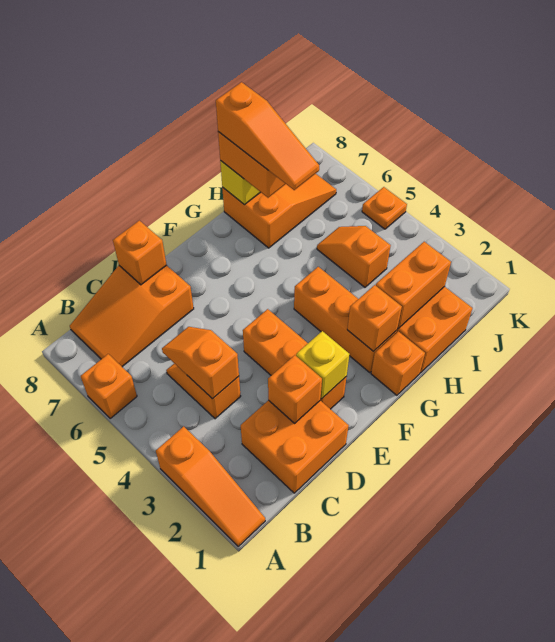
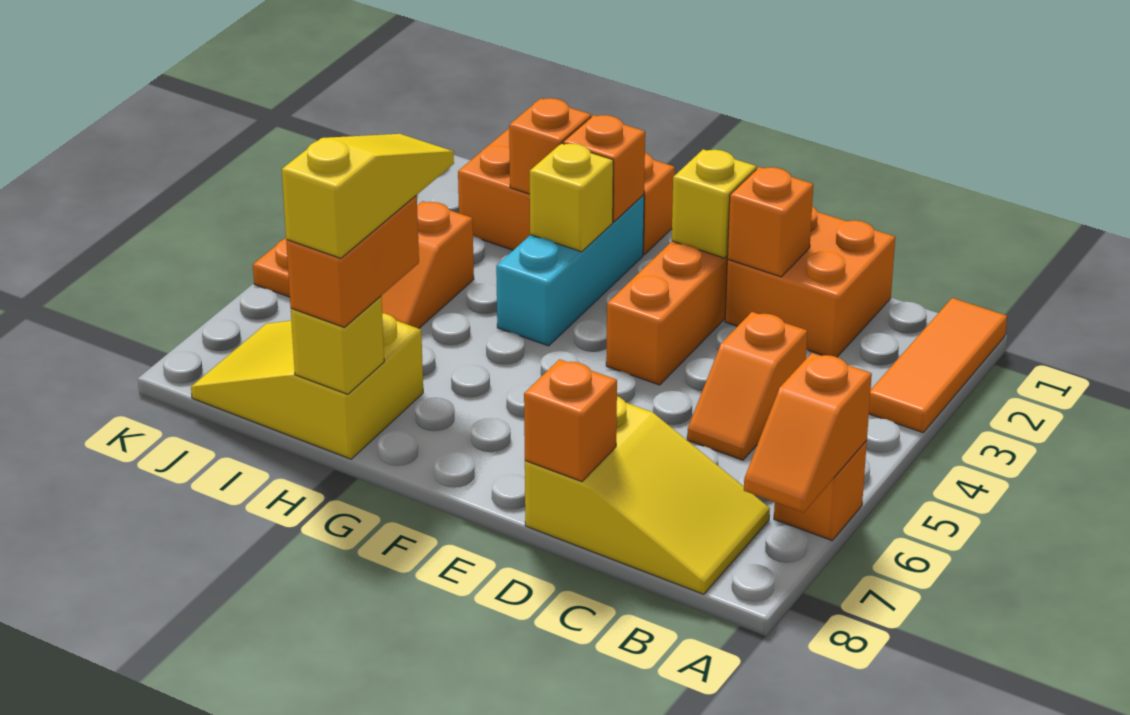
orange slope A1:A3 level 1 top 3 -> orange tile A1:A3 level 1
orange slope B7:D8 level 1 top D -> yellow slope B7:D8 level 1 top D
orange slope C4:C5 level 2 top 4 -> orange slope A6:A7 level 2 top 6
orange brick G2:G4 level 1 -> cyan brick G2:G4 level 1
none -> yellow brick G3 level 2
orange brick H2:I2 level 2 -> orange brick H2 level 2
orange slope H6:H8 level 4 top 8 -> yellow slope H6:H8 level 4 top 8
orange slope H7:J8 level 1 top H -> yellow slope H7:J8 level 1 top H

